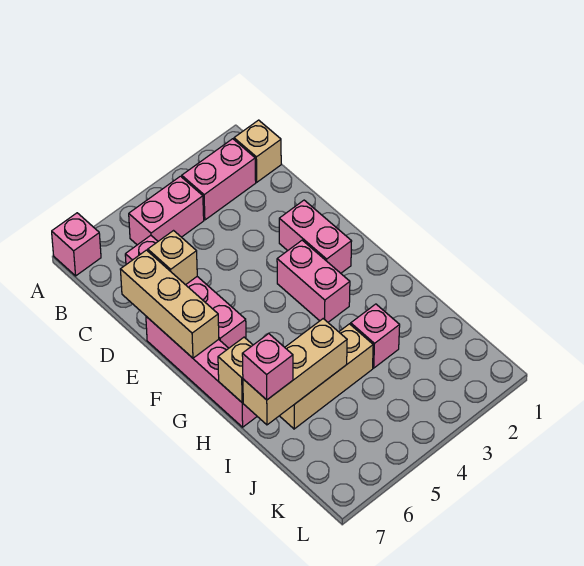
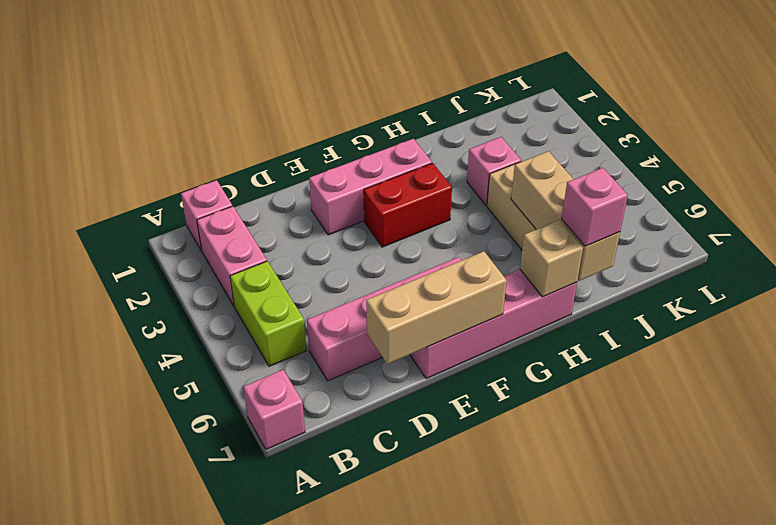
tan brick B1 level 1 -> pink brick B1 level 1
pink brick B4:B5 level 1 -> lime brick B4:B5 level 1
tan brick D6 level 2 -> none
pink brick E2:F2 level 1 -> pink brick E2:G2 level 1
pink brick F3:G3 level 1 -> red brick F3:G3 level 1

